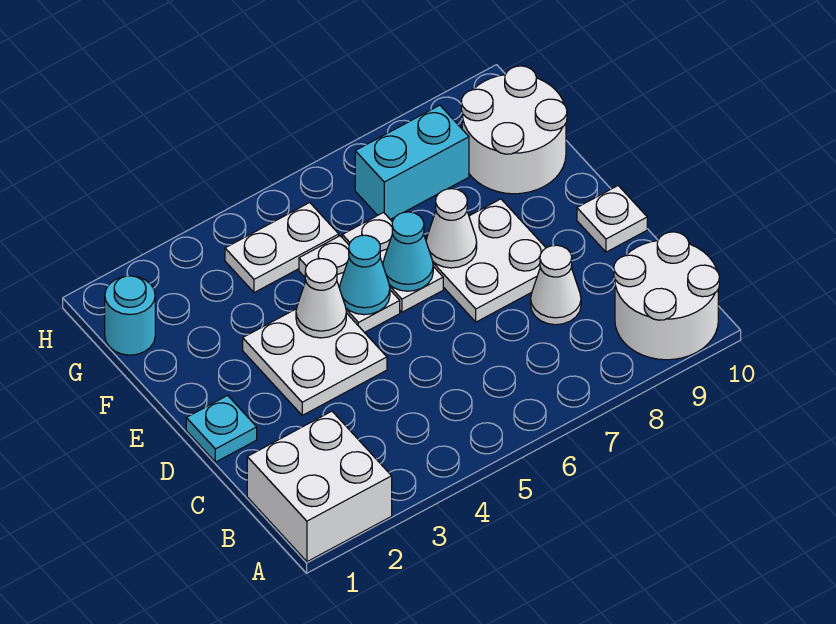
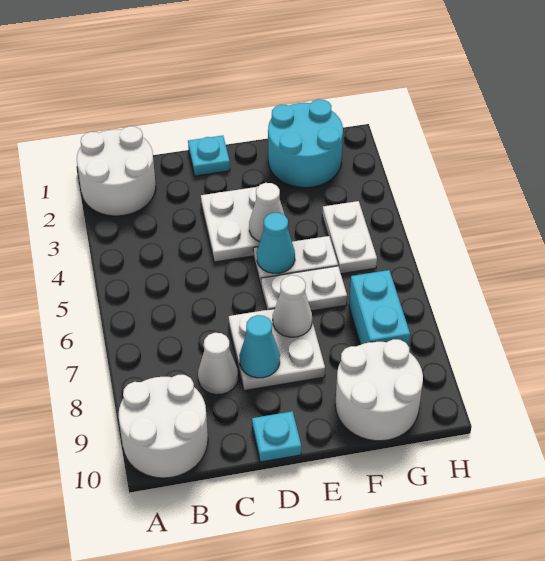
white brick A1:B2 level 1 -> white round brick A1:B2 level 1
white plate D10 level 1 -> cyan plate D10 level 1
cyan cone E6 level 2 -> cyan cone D8 level 2
cyan round brick G1 level 1 -> cyan round brick F1:G2 level 1

